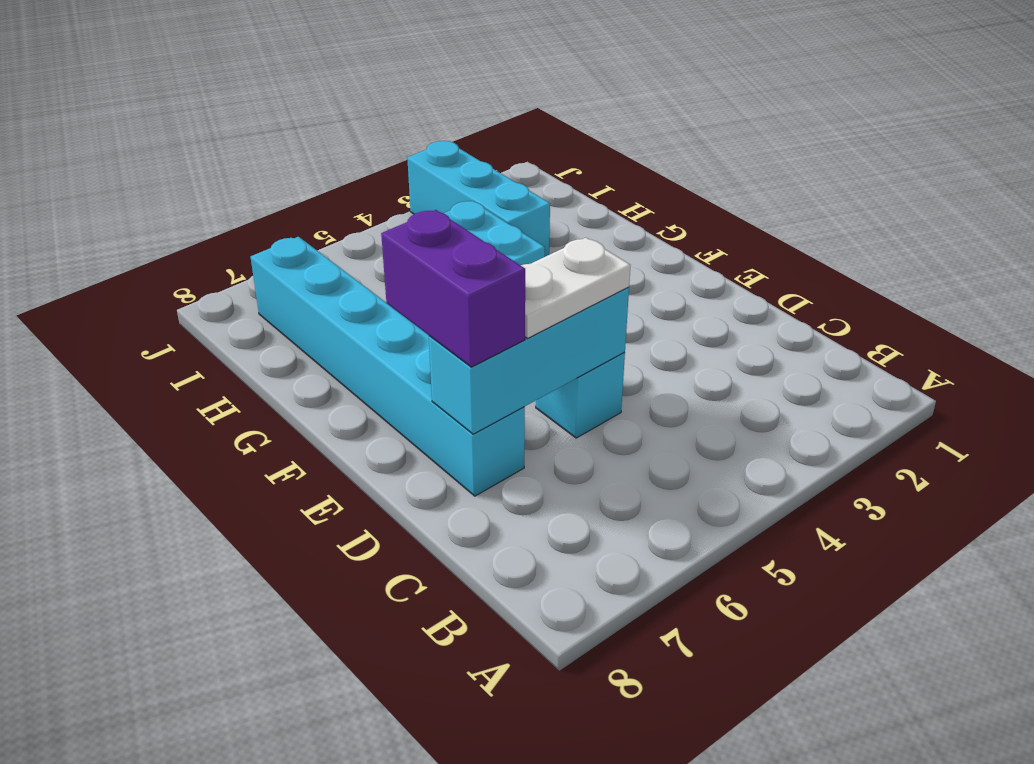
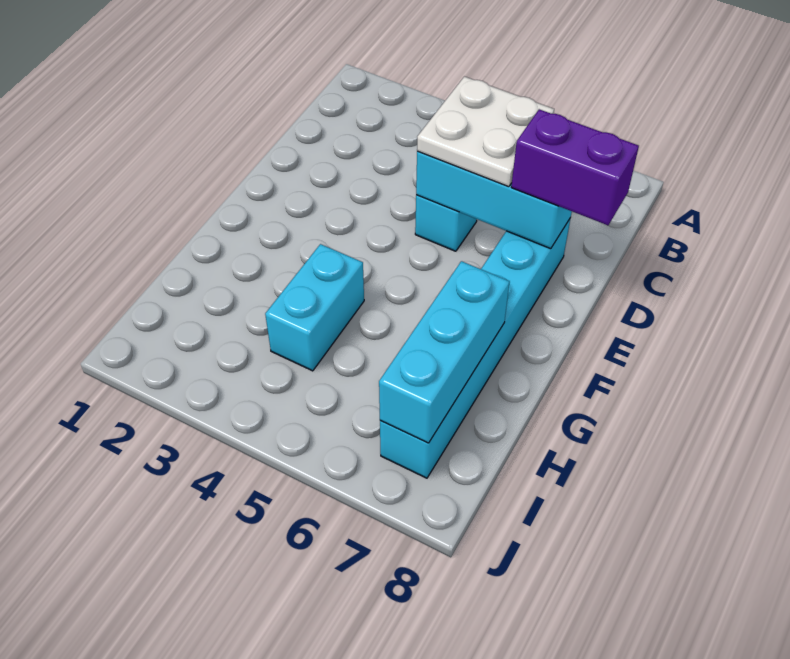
white plate D5:D6 level 3 -> white plate C5:D6 level 3
purple brick D7:E7 level 3 -> purple brick D7:D8 level 3
cyan brick H3:J3 level 1 -> cyan brick G7:I7 level 2

